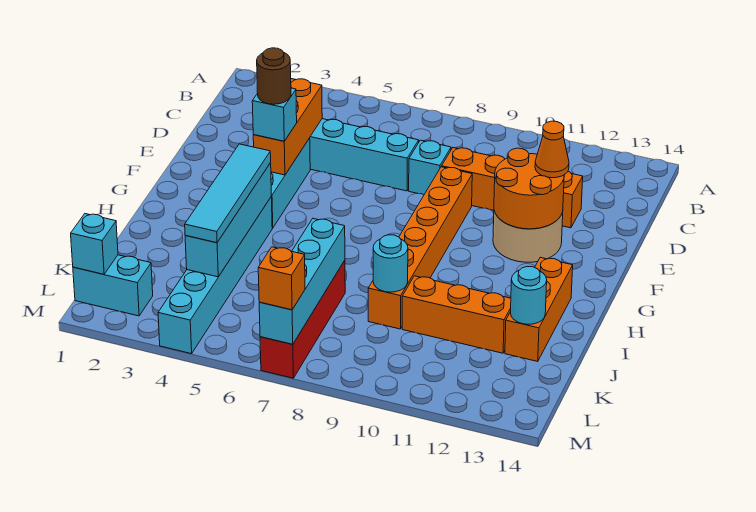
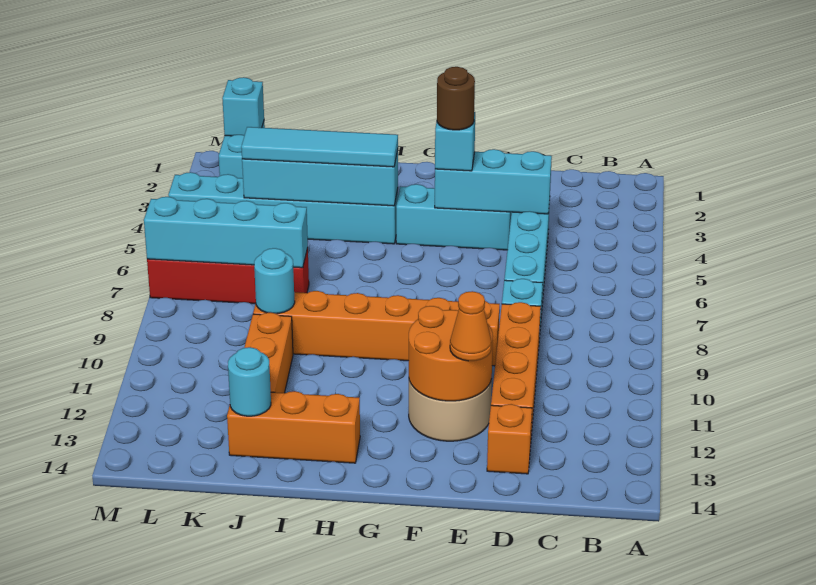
orange brick D4:F4 level 2 -> cyan brick D4:F4 level 2
orange brick M7 level 3 -> orange brick D13 level 1

